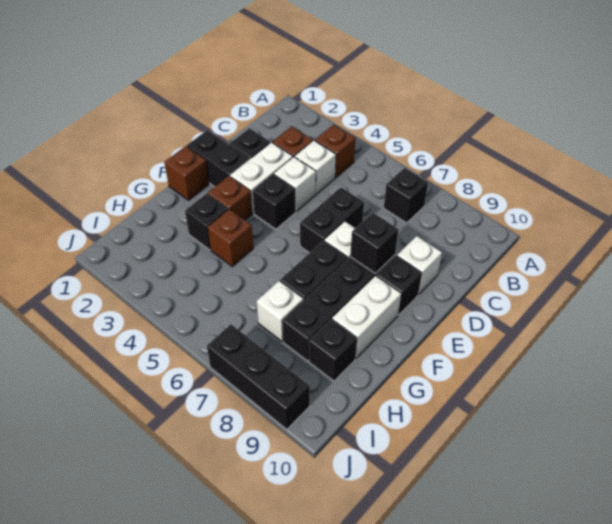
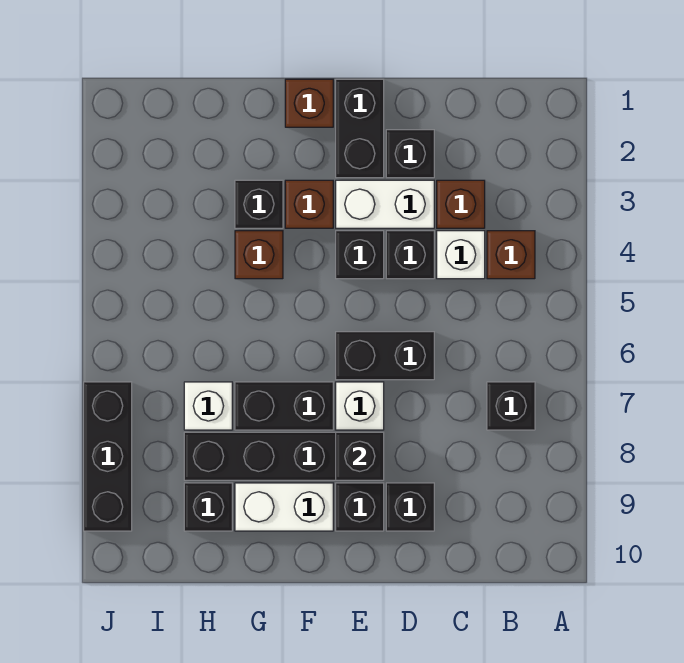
white brick D4 level 1 -> black brick D4 level 1
white brick D9 level 1 -> black brick D9 level 1

